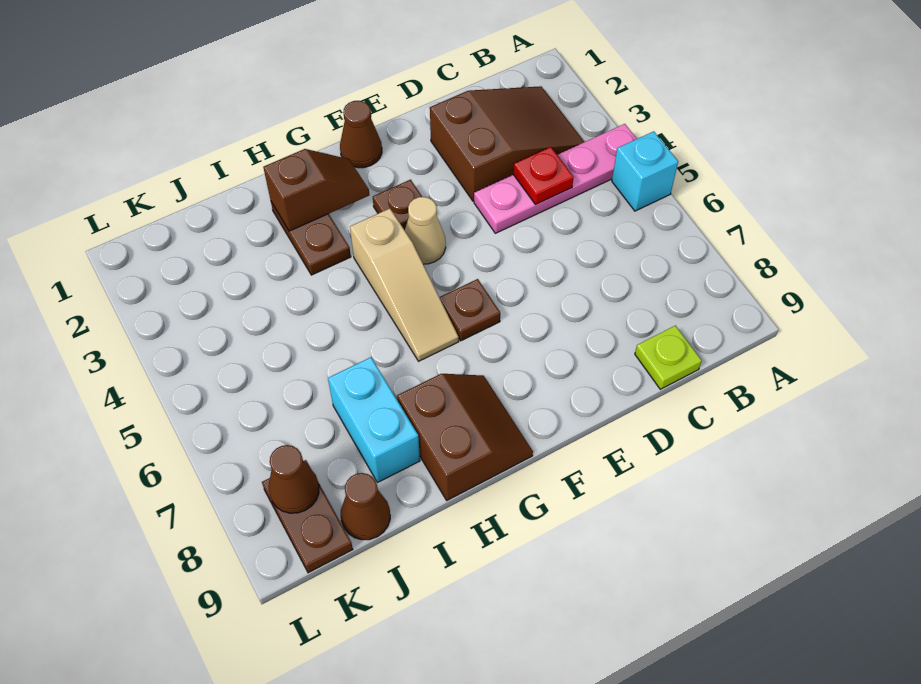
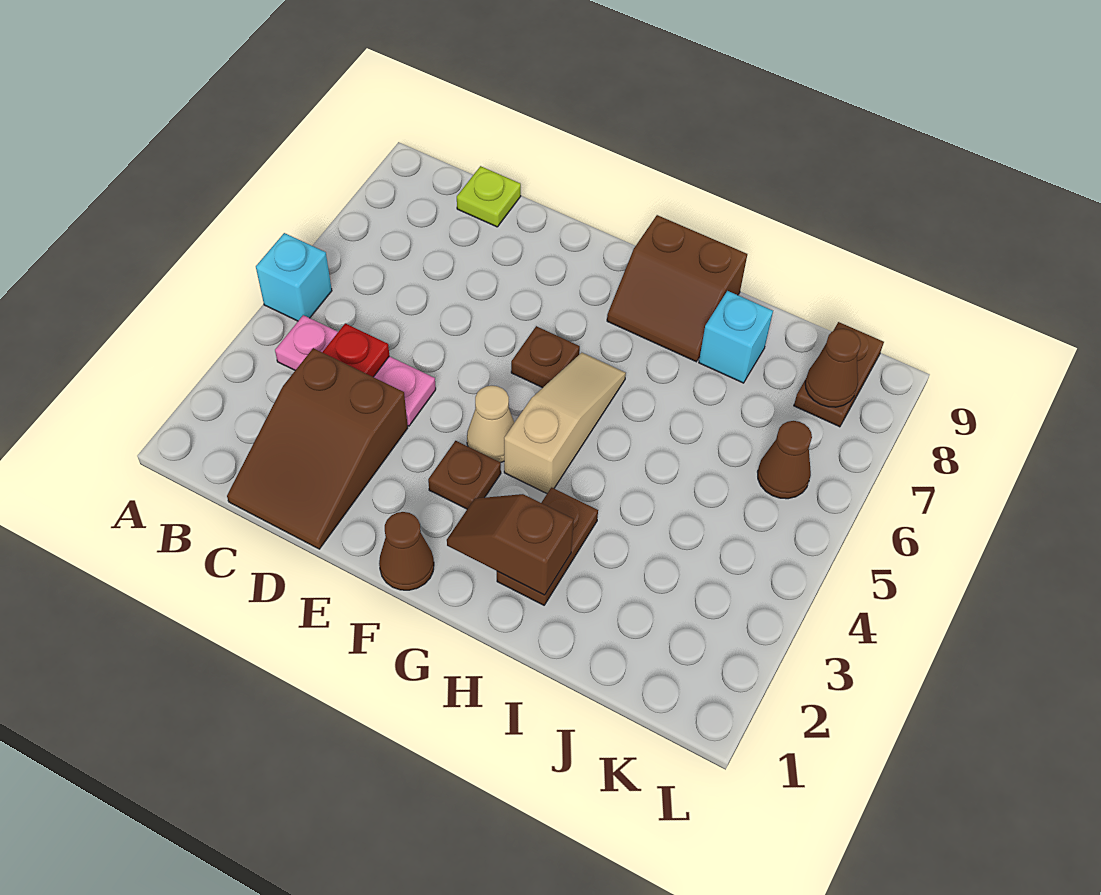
pink plate A4:D4 level 1 -> pink plate B4:D4 level 1
brown slope B2:D3 level 1 top D -> brown slope C1:D3 level 1 top 3
brown slope G8:H9 level 1 top H -> brown slope G8:H9 level 1 top 9
cyan brick I7:I8 level 1 -> cyan brick I8 level 1
brown cone J9 level 1 -> brown cone K6 level 1

